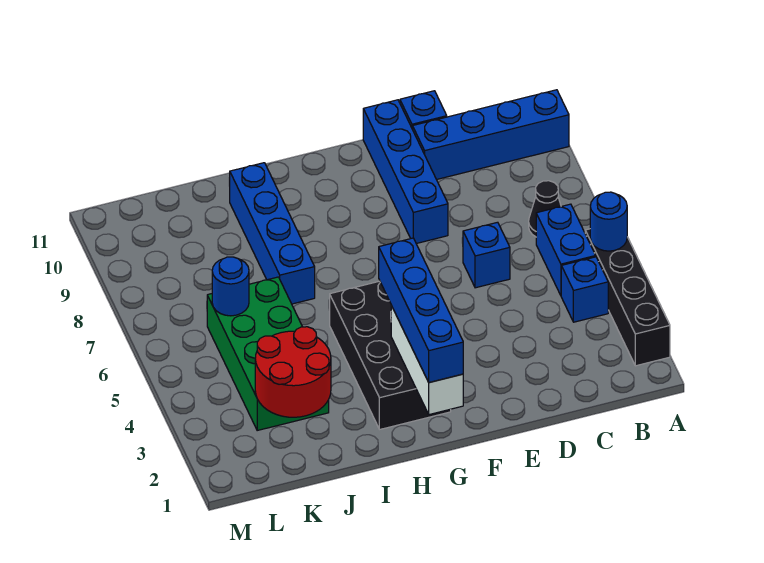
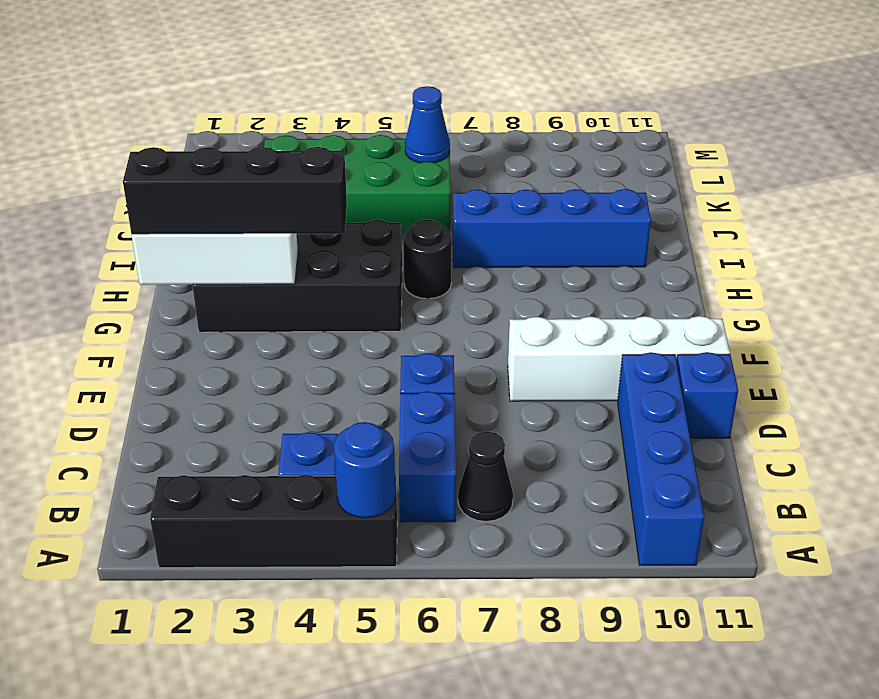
blue brick B5:B6 level 1 -> blue brick B6:C6 level 1
blue brick E8:E11 level 1 -> white brick E8:E11 level 1
blue brick G1:G4 level 3 -> black brick G1:G4 level 3
none -> black round brick H6 level 1
red round brick J2:K3 level 2 -> none
blue round brick K6 level 2 -> blue cone K6 level 2

